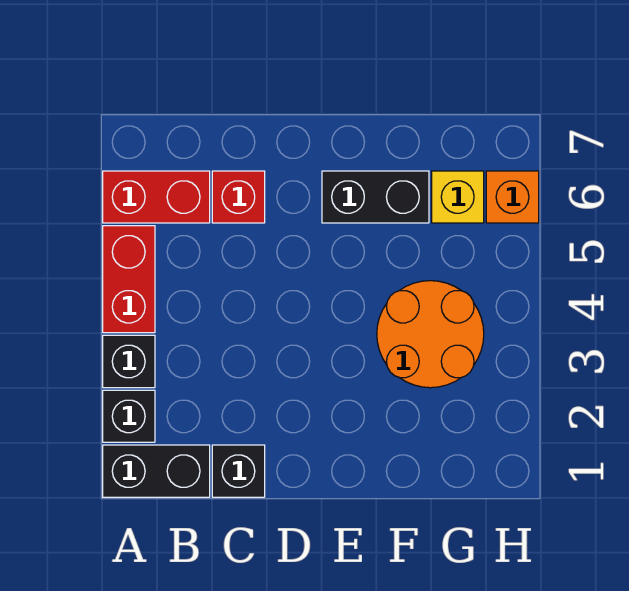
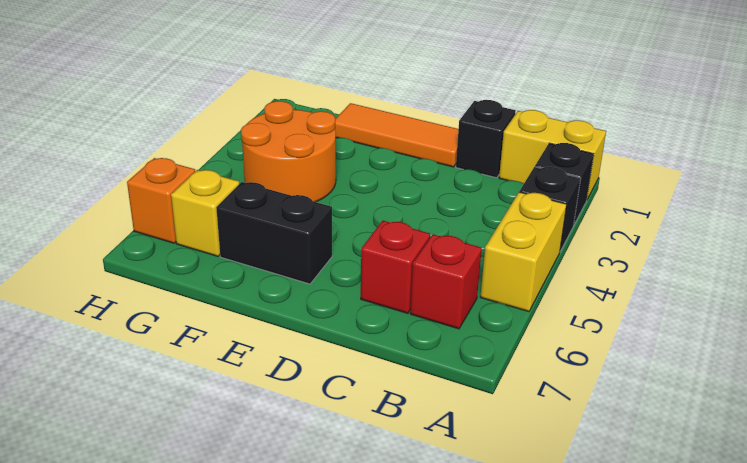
black brick A1:B1 level 1 -> yellow brick A1:B1 level 1
red brick A4:A5 level 1 -> yellow brick A4:A5 level 1
red brick A6:B6 level 1 -> red brick B6 level 1
none -> orange tile D1:F1 level 1

